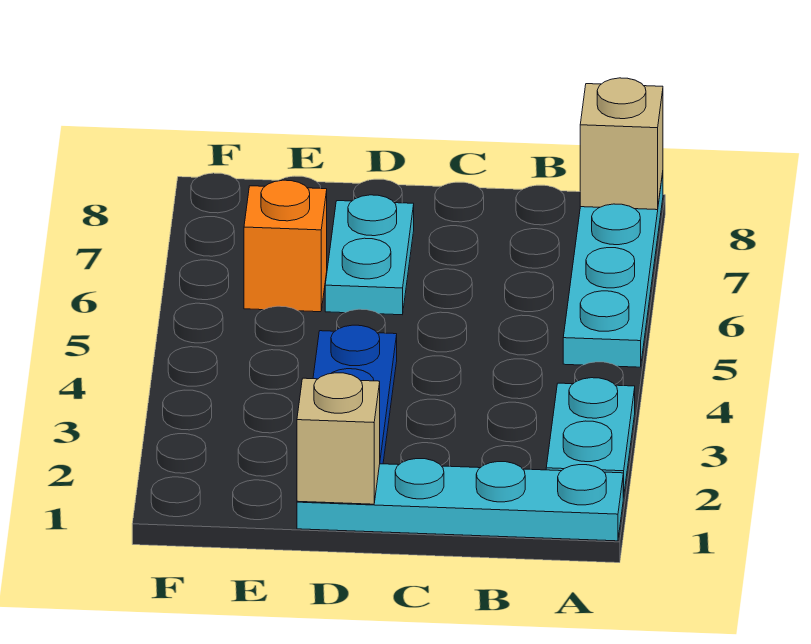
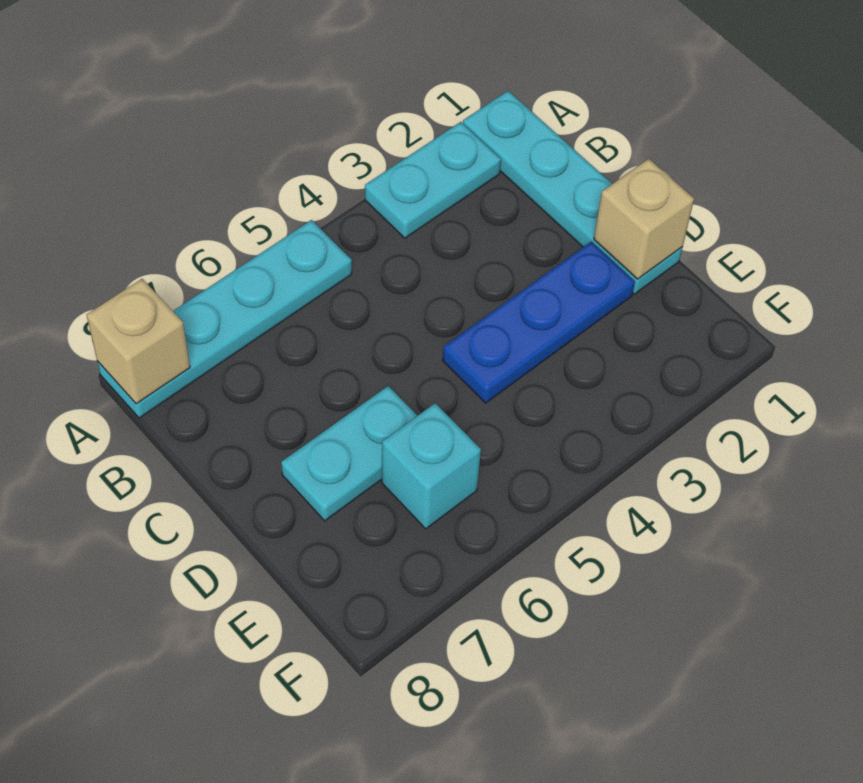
orange brick E6 level 1 -> cyan brick E6 level 1

